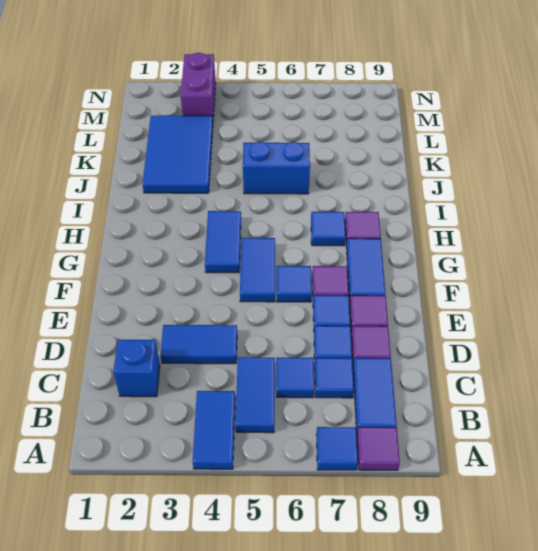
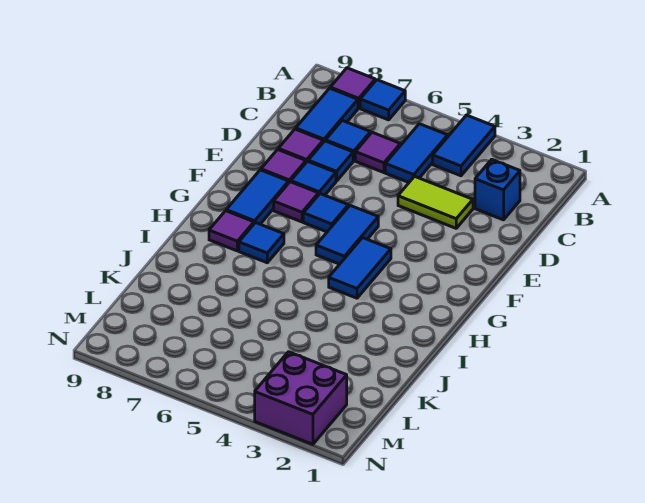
blue tile C6 level 1 -> purple tile C6 level 1
blue tile D3:D4 level 1 -> lime tile D3:D4 level 1
blue tile J2:L3 level 1 -> none
blue brick J5:J6 level 1 -> none
purple brick M3:N3 level 1 -> purple brick M2:N3 level 1

